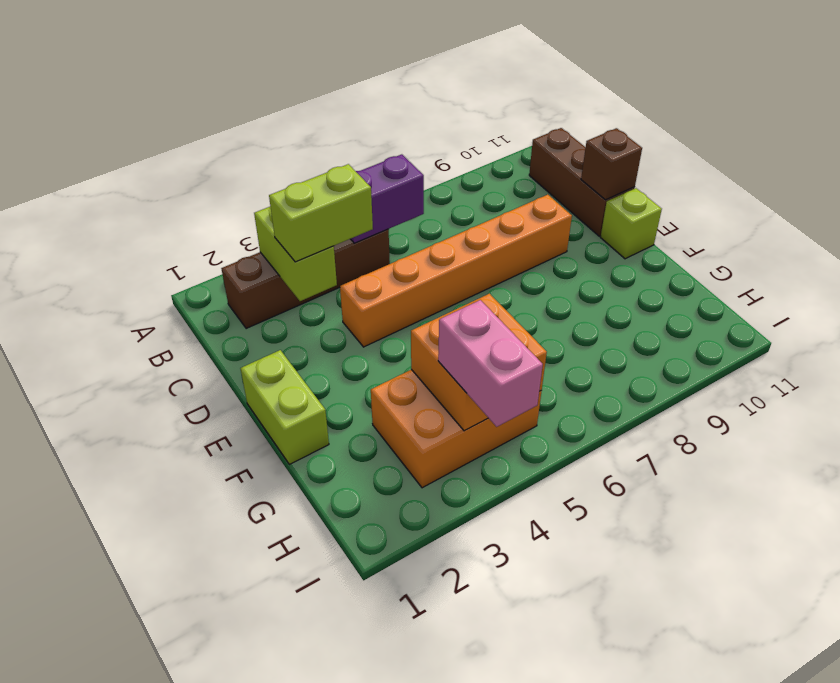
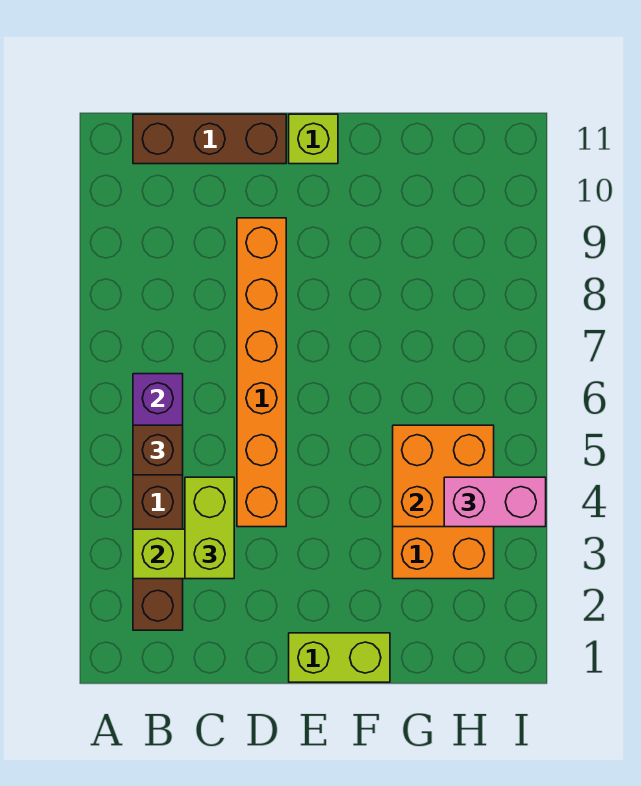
brown brick D11 level 2 -> brown brick B5 level 3

